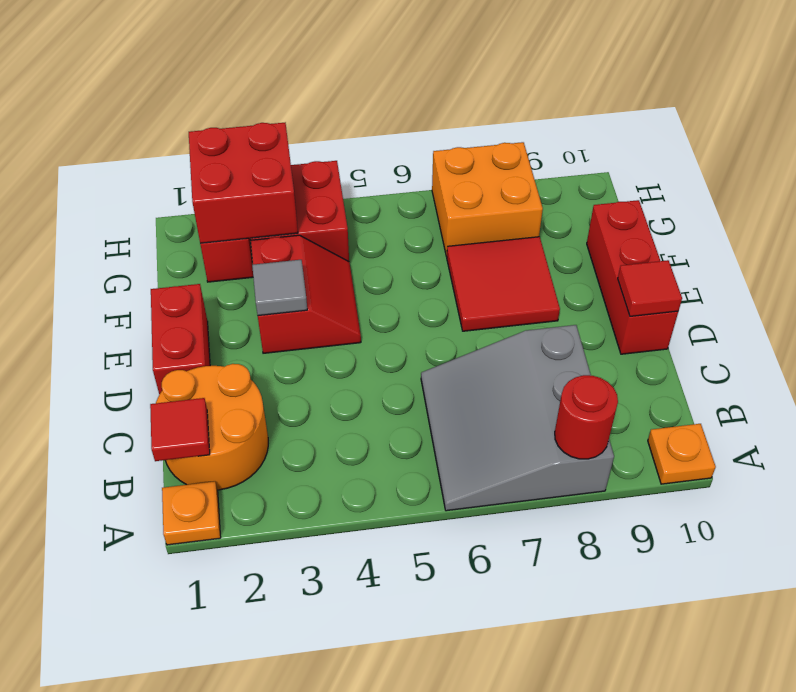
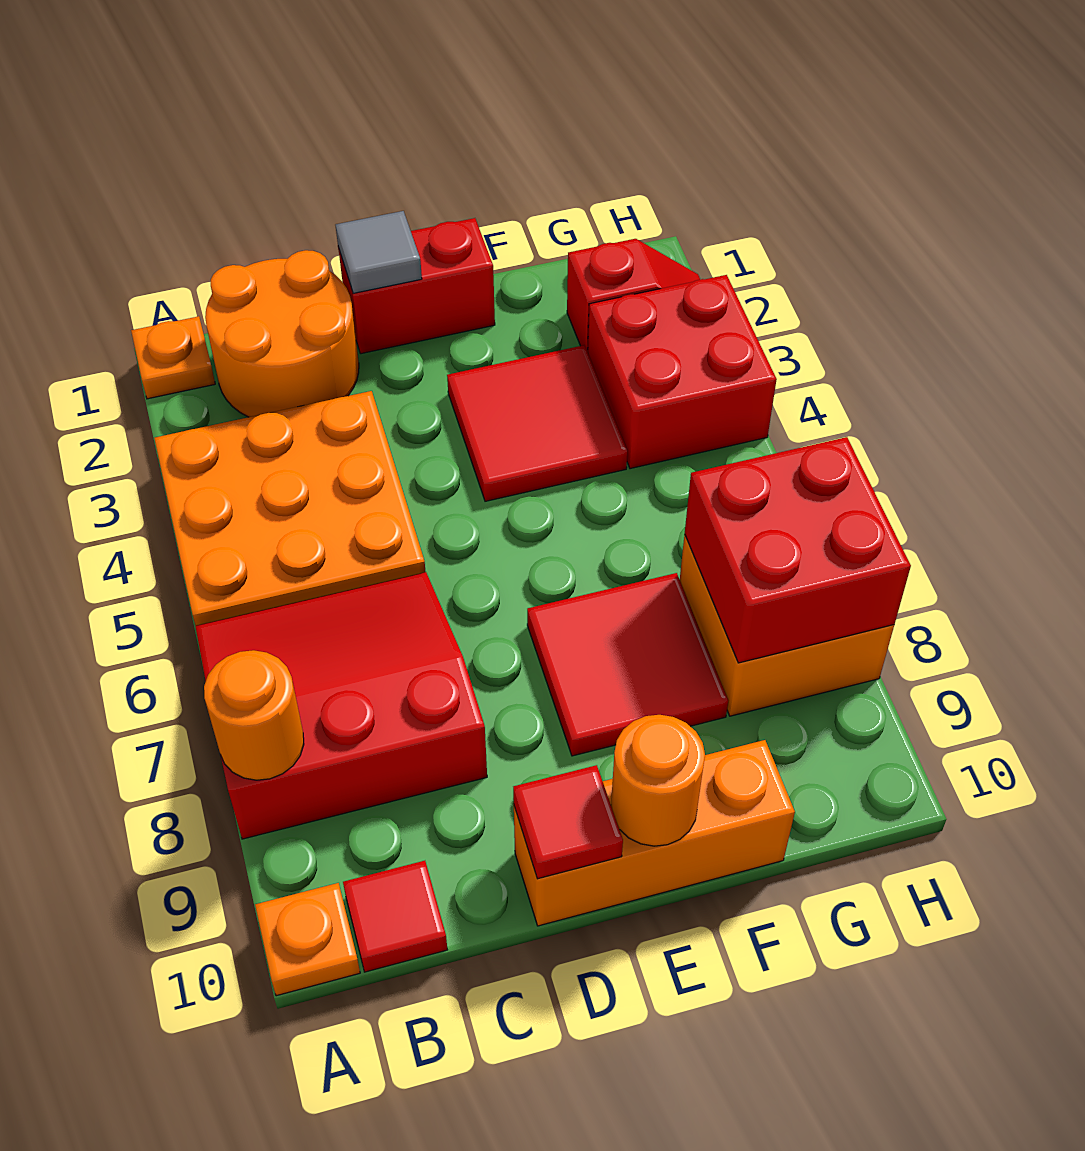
none -> orange plate A3:C5 level 1
grey slope A6:C8 level 1 top 8 -> red slope A6:C8 level 1 top 8
red round brick A8 level 2 -> orange round brick A8 level 2
red tile B1 level 2 -> red tile B10 level 1
red brick D10:F10 level 1 -> orange brick D10:F10 level 1
red slope E3:F4 level 1 top 3 -> red tile E3:F4 level 1
grey tile E3 level 2 -> grey tile D1 level 2
none -> orange round brick E10 level 2
red brick G2:H3 level 2 -> red brick G7:H8 level 2

